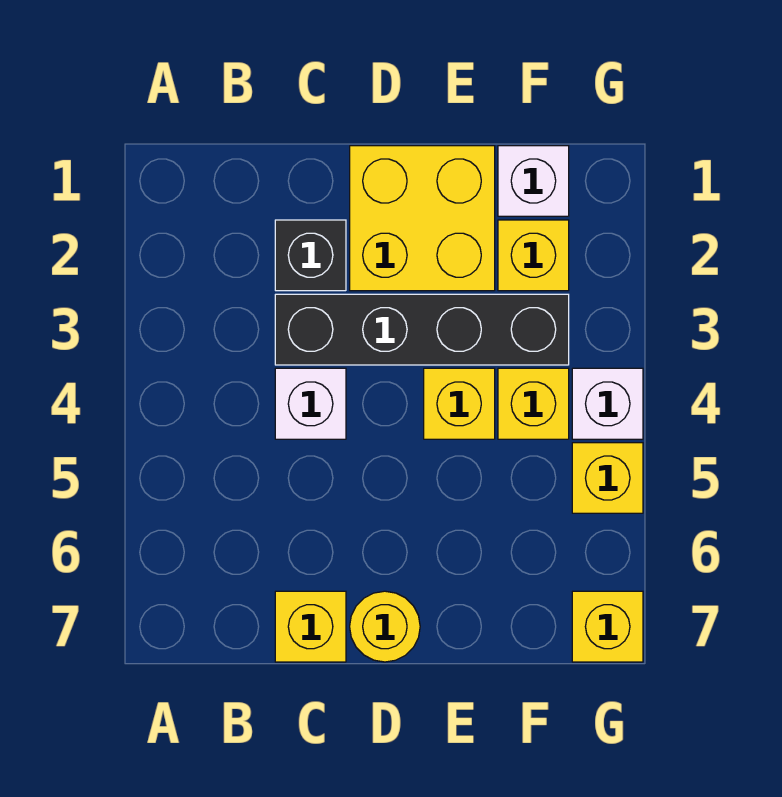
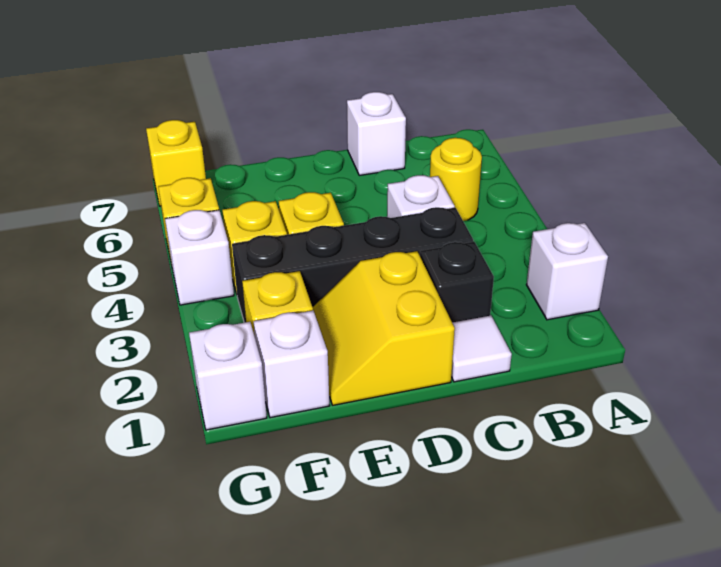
none -> white brick A2 level 1
none -> white tile C1 level 1
yellow brick C7 level 1 -> white brick C7 level 1
yellow brick D1:E2 level 1 -> yellow slope D1:E2 level 1 top D
yellow round brick D7 level 1 -> yellow round brick B5 level 1
none -> white brick G1 level 1

